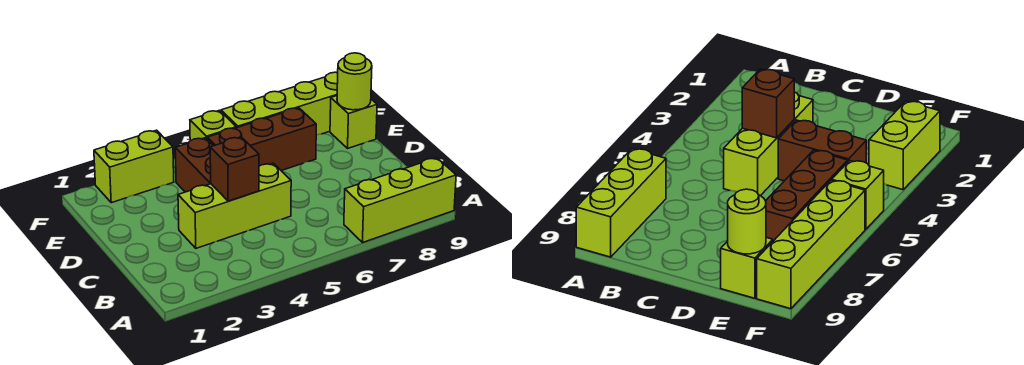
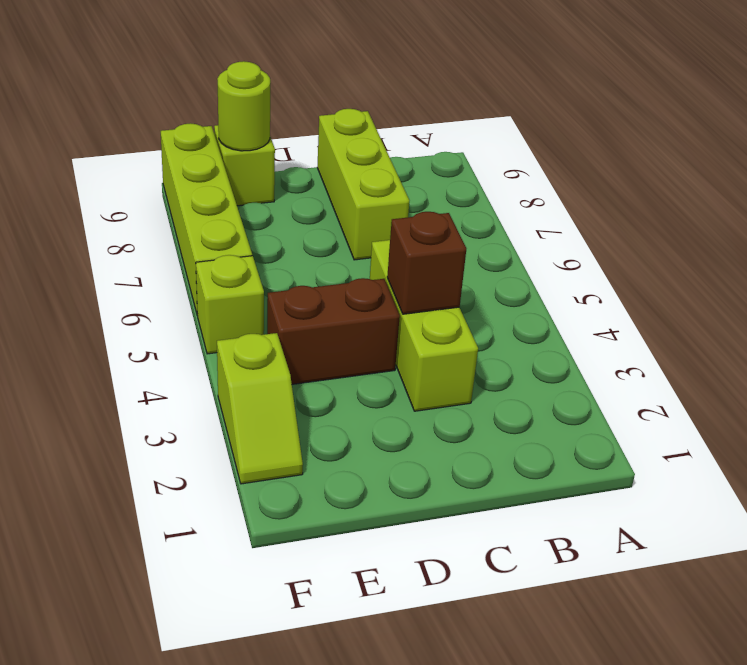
lime brick A7:A9 level 1 -> lime brick C7:C9 level 1
brown brick E5:E7 level 1 -> none
lime brick F2:F3 level 1 -> lime slope F2:F3 level 1 top 3

